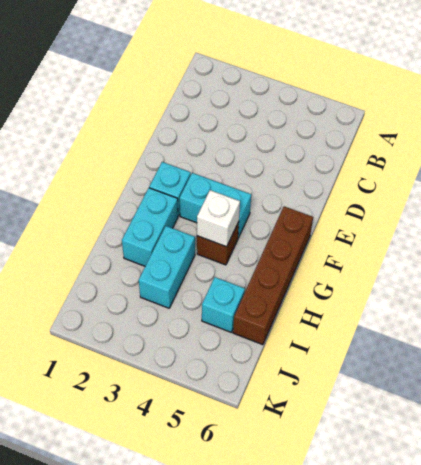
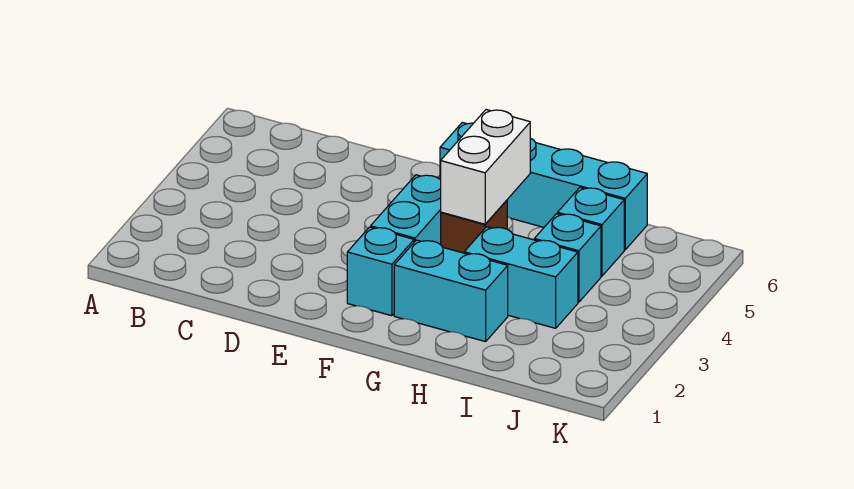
brown brick F6:I6 level 1 -> cyan brick F6:I6 level 1
white brick G4 level 2 -> white brick G4:G5 level 2
none -> cyan brick I4 level 1

